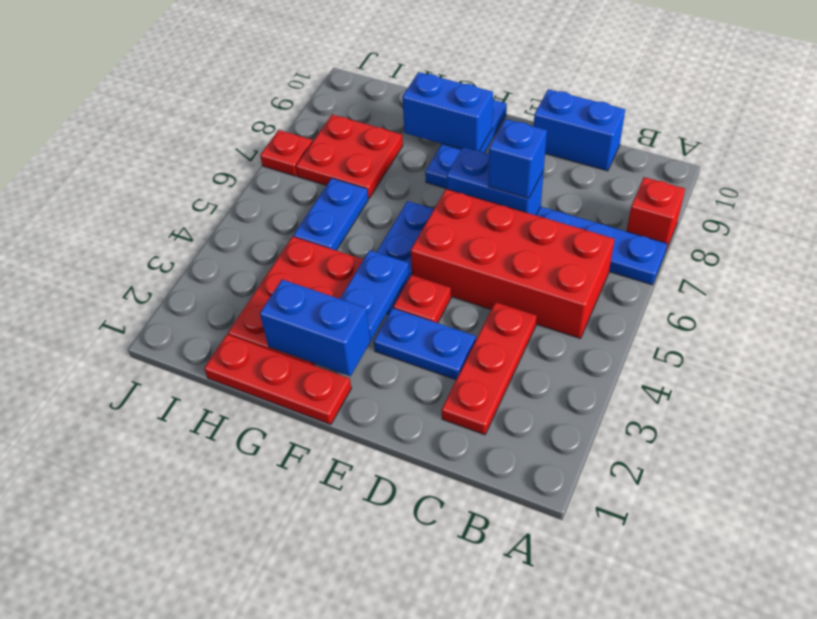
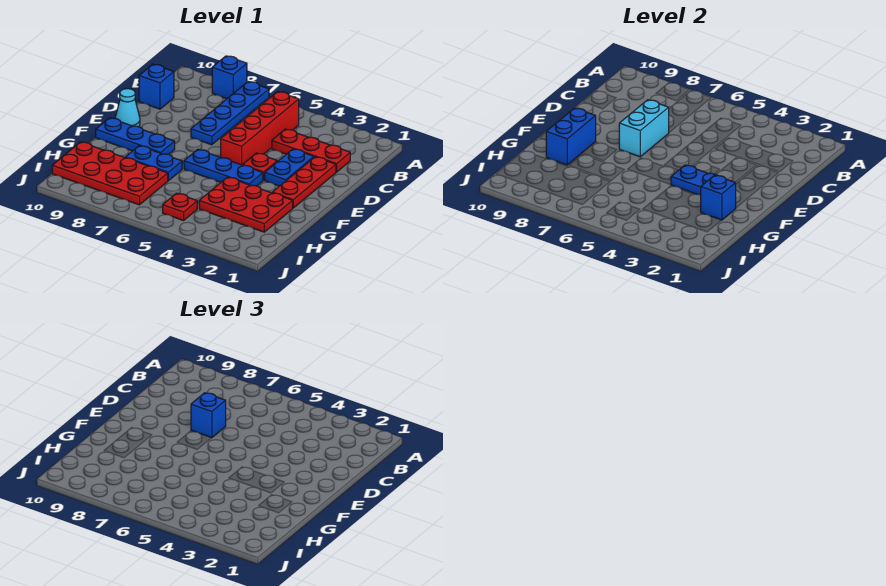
red brick A8 level 1 -> blue brick A8 level 1
red brick B5:E6 level 1 -> red brick B5:E5 level 1
blue brick C10:D10 level 1 -> blue brick C10 level 1
blue brick D7:E7 level 2 -> cyan brick D7:E7 level 2
none -> cyan cone E10 level 1
red plate F1:H1 level 1 -> red plate D2:F2 level 1
blue brick F2:G2 level 2 -> blue brick G2 level 2
blue plate H5:H6 level 1 -> blue plate G7:G8 level 1
red plate H7:I8 level 1 -> red plate H7:I10 level 1
red plate J7 level 1 -> red plate I5 level 1

